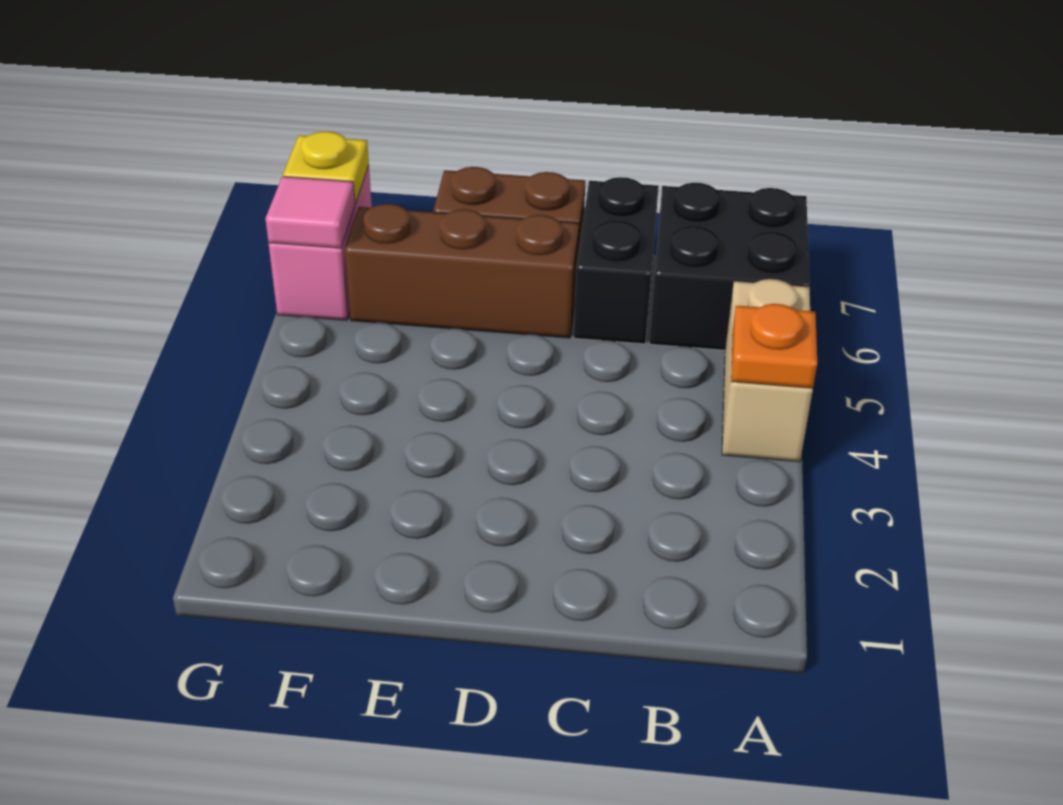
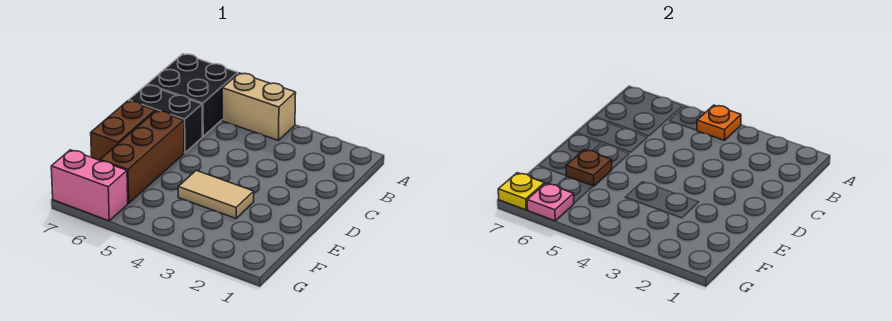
none -> tan tile E3:E4 level 1
none -> brown plate E6 level 2
pink tile G6 level 2 -> pink plate G6 level 2

